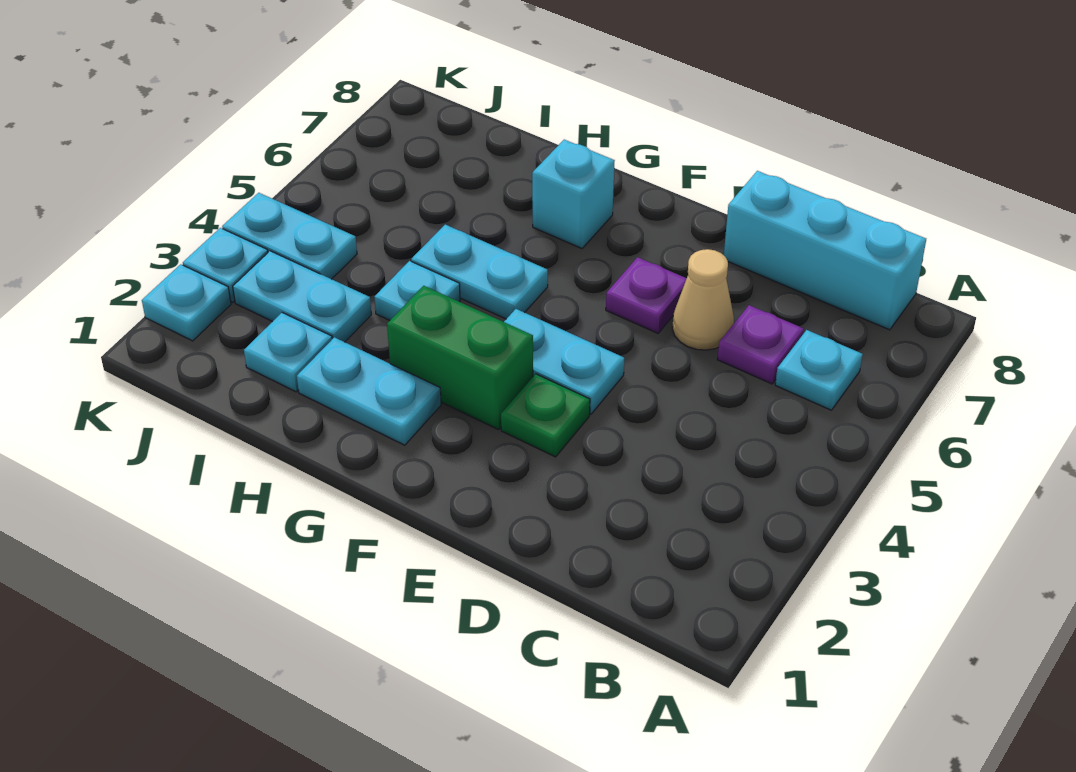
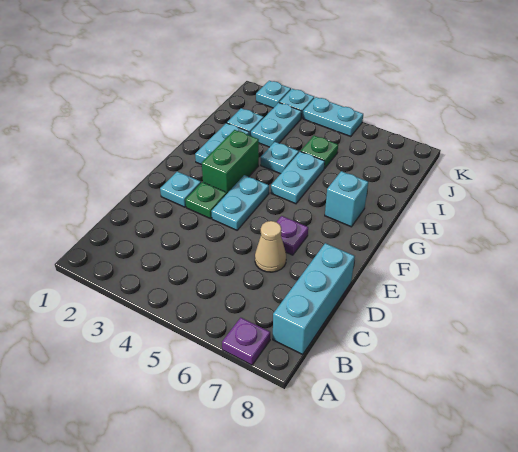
cyan plate B6 level 1 -> cyan plate E2 level 1
purple plate C6 level 1 -> purple plate A7 level 1
none -> green plate I5 level 1
cyan plate J4:K4 level 1 -> cyan plate K4:K5 level 1

